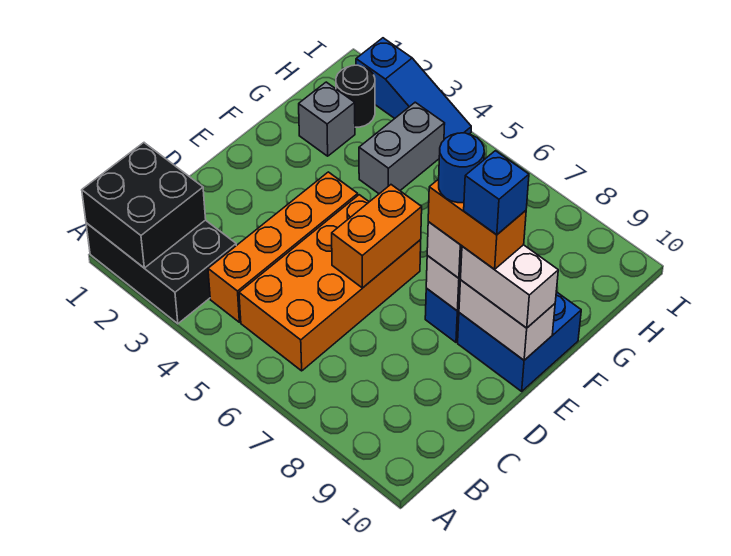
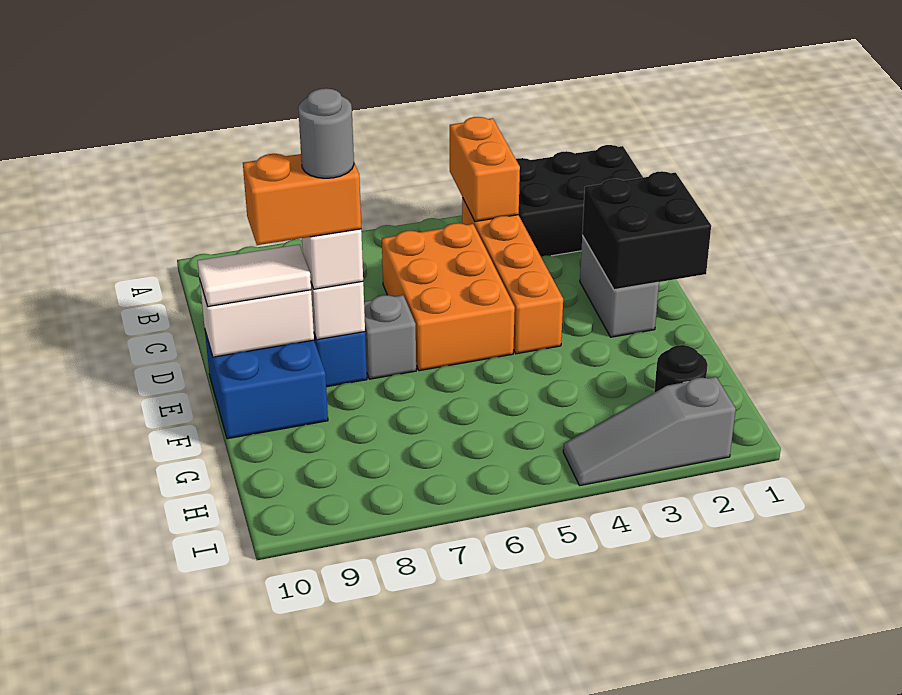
black brick A1:B2 level 2 -> black brick D1:E2 level 2
orange brick B5:E6 level 1 -> orange brick C5:E6 level 1
orange brick D6:E6 level 2 -> orange brick A4:B4 level 2
blue round brick E8 level 5 -> grey round brick E8 level 5
white brick E9:E10 level 3 -> white tile E9:E10 level 3
blue brick E9 level 5 -> none
grey brick G2 level 1 -> grey brick E7 level 1
grey brick G4:H4 level 1 -> grey brick D2:E2 level 1
blue slope I2:I4 level 1 top 2 -> grey slope I2:I4 level 1 top 2

